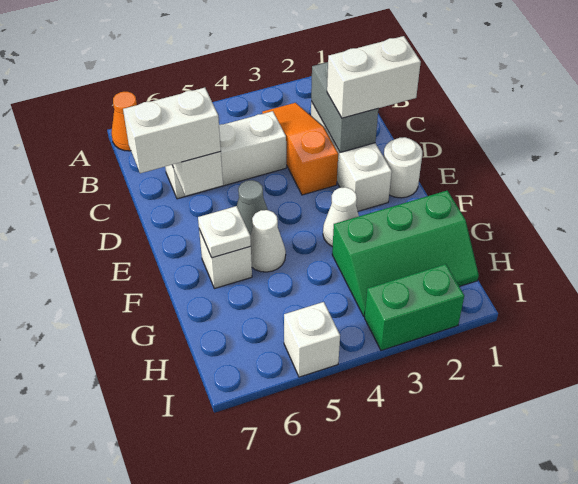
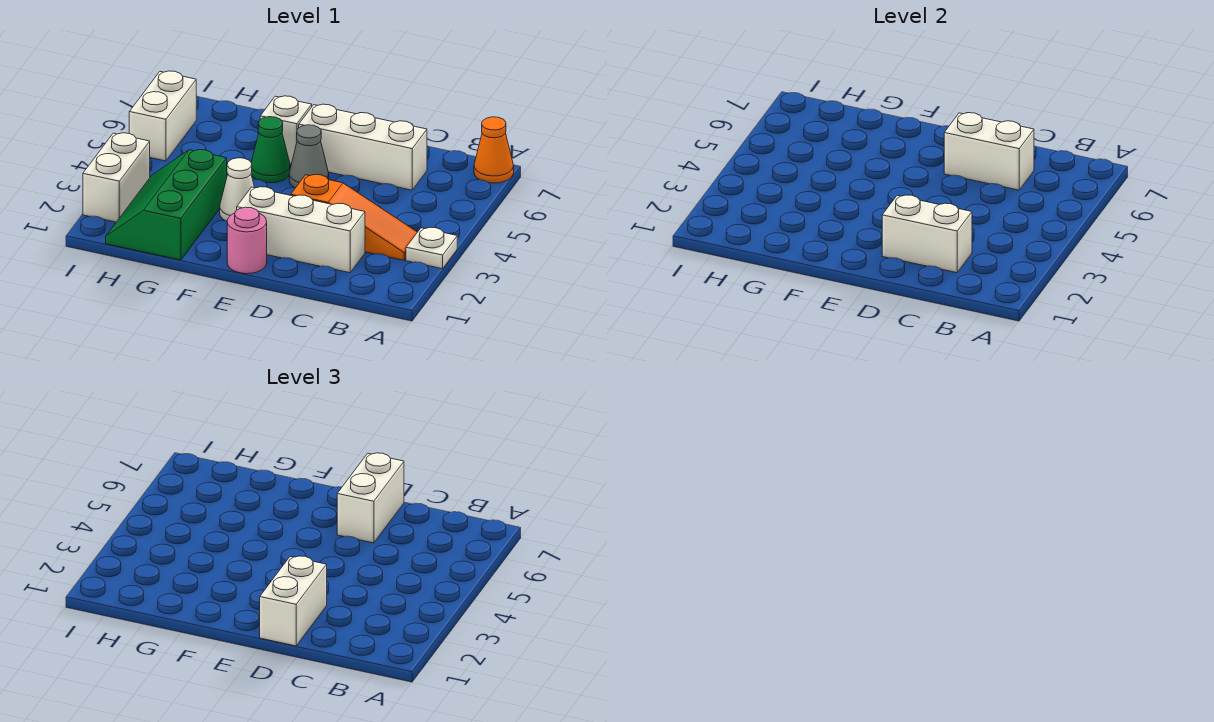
grey brick C2:D2 level 2 -> white brick C2:D2 level 2
white brick C4:C6 level 1 -> white brick C6:E6 level 1
white round brick E1 level 1 -> pink round brick E1 level 1
white cone F5 level 1 -> green cone F5 level 1
white plate F6 level 2 -> white plate A3 level 1
green brick I2:I3 level 1 -> white brick I2:I3 level 1
white brick I5 level 1 -> white brick I5:I6 level 1

